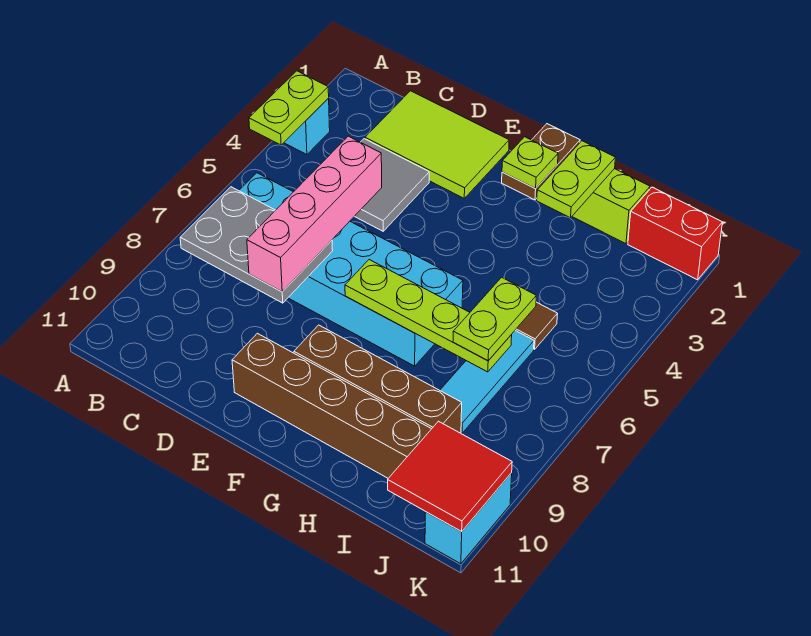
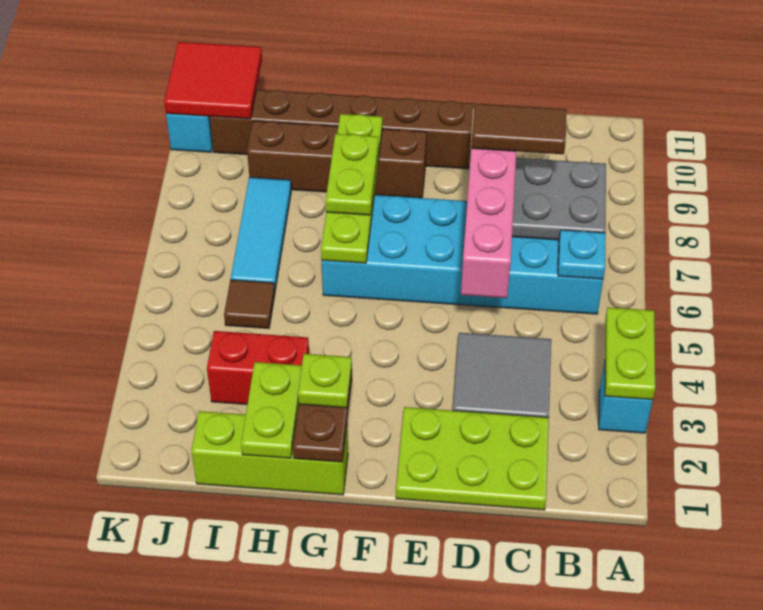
none -> cyan plate B6 level 2
lime tile C1:E2 level 1 -> lime plate C1:E2 level 1
none -> brown tile C8:D8 level 4
lime plate F7:I7 level 2 -> lime plate G6:G9 level 2
lime plate I6:I7 level 3 -> lime plate G7:G8 level 3
red brick J1:K1 level 1 -> red brick H3:I3 level 1

